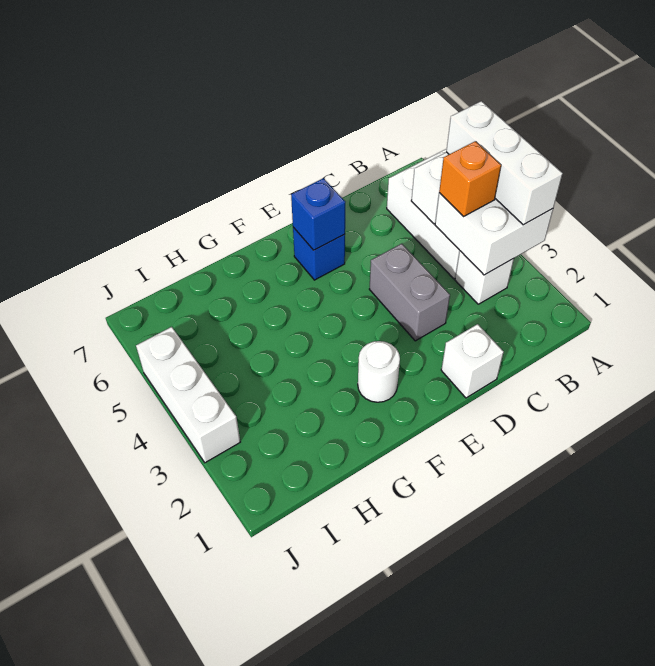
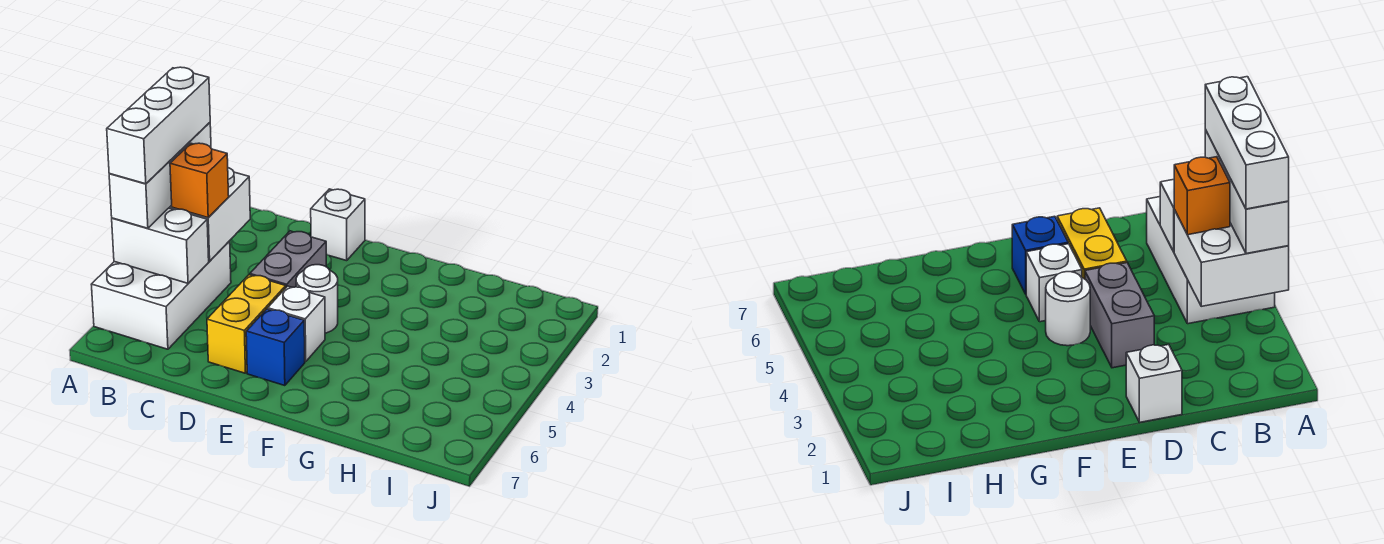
white brick B3 level 1 -> white brick E5 level 1
none -> yellow brick D5:D6 level 1
blue brick E6 level 2 -> none
white round brick F2 level 1 -> white round brick E4 level 1
white brick J3:J5 level 1 -> white brick A3:A5 level 4

